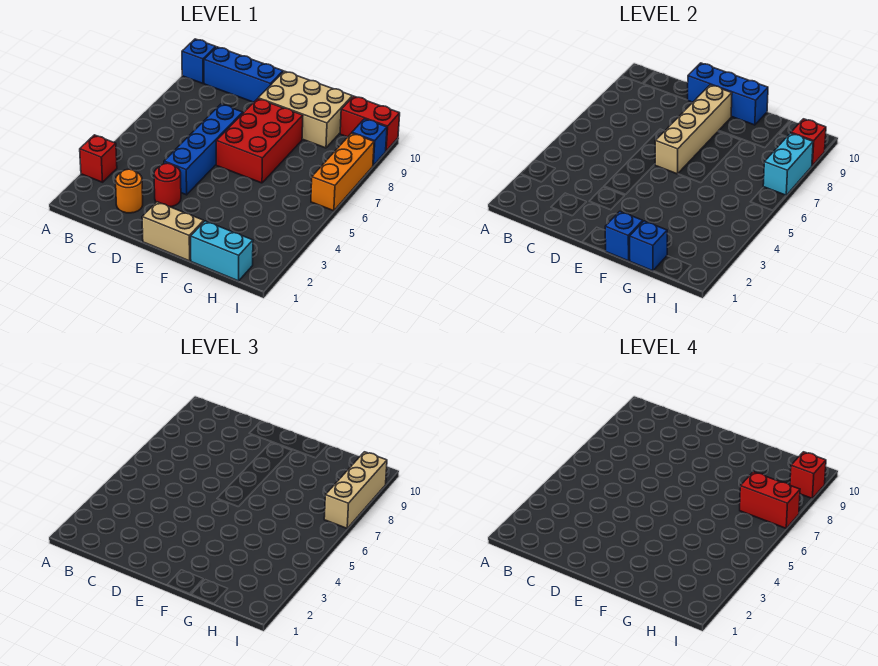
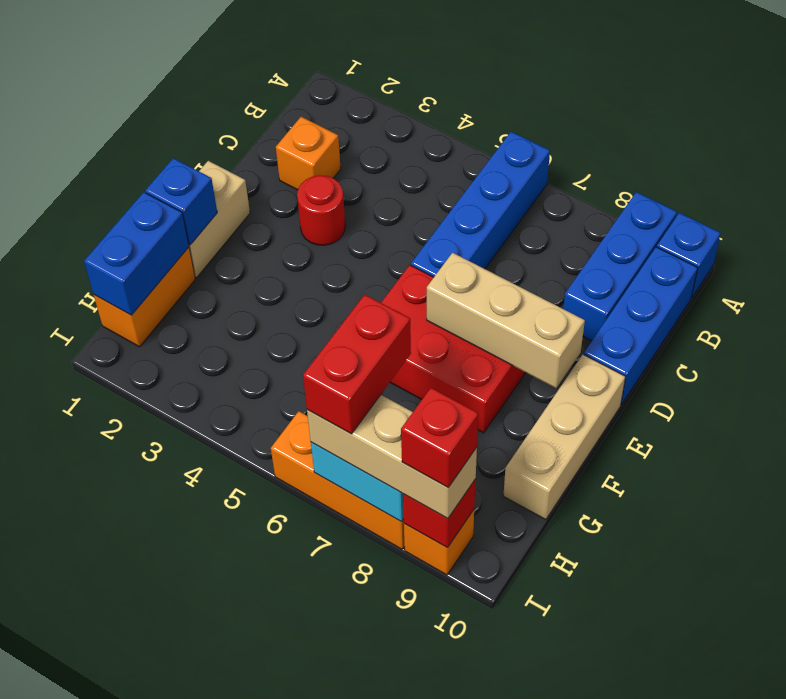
red brick A3 level 1 -> none
orange round brick C2 level 1 -> orange brick C2 level 1
blue brick D4:D7 level 1 -> blue brick A6:D6 level 1
blue brick D10:F10 level 2 -> blue brick A9:C9 level 1
tan brick E6:E9 level 2 -> tan brick E7:E9 level 2
tan brick E9:G10 level 1 -> tan brick E10:G10 level 1
cyan brick G1:H1 level 1 -> orange brick G1:H1 level 1
blue brick G1 level 2 -> blue brick G1:H1 level 2
red brick H10:I10 level 1 -> none
blue brick I9 level 1 -> orange brick I9 level 1

